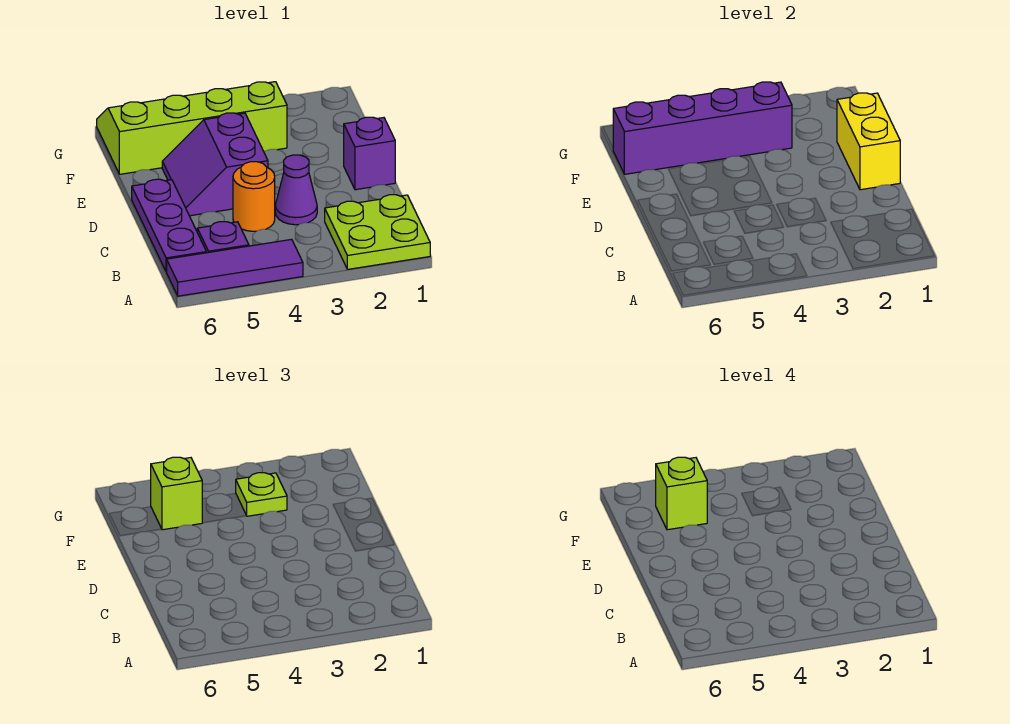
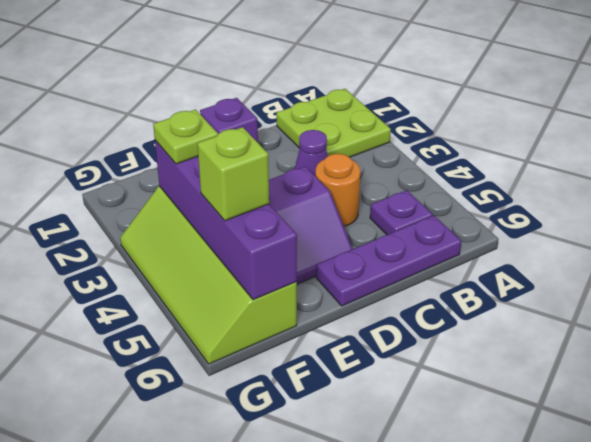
purple tile A4:A6 level 1 -> none
yellow brick D1:E1 level 2 -> none
lime brick F5 level 4 -> none

